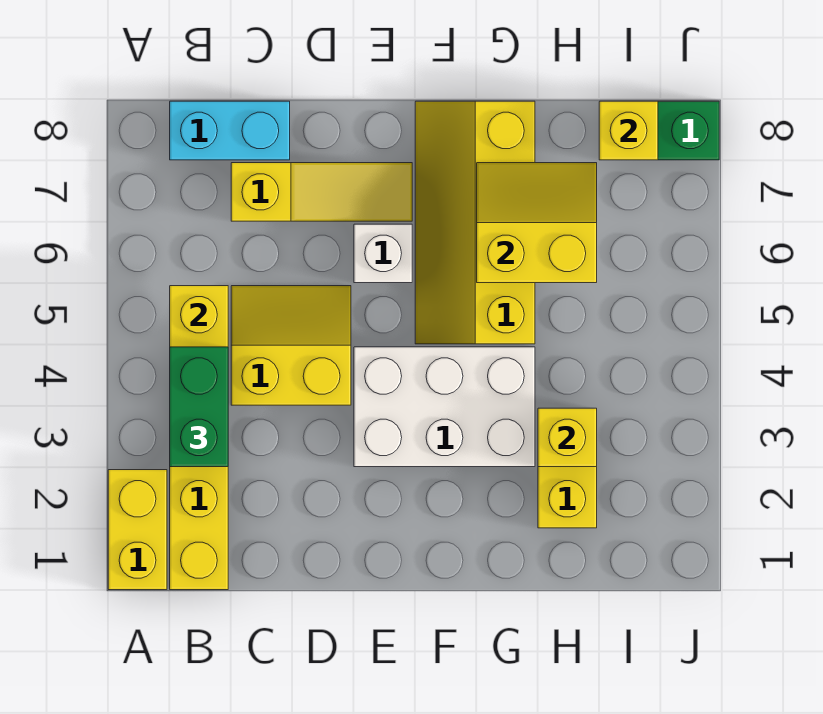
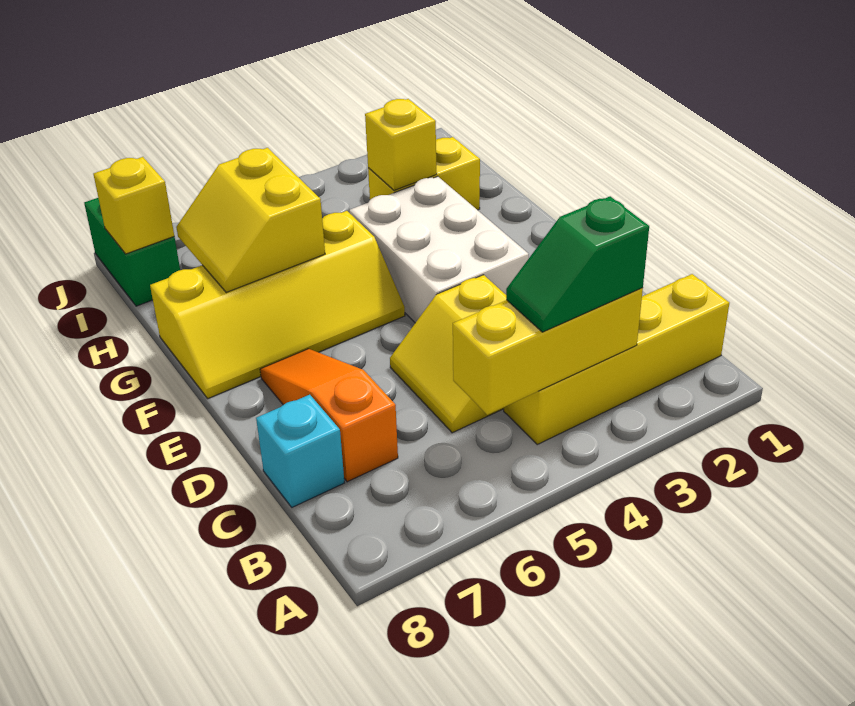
yellow brick A1:A2 level 1 -> none
green brick B3:B4 level 3 -> green slope B3:B4 level 3 top 3
cyan brick B8:C8 level 1 -> cyan brick C8 level 1
yellow slope C7:E7 level 1 top C -> orange slope C7:E7 level 1 top C
white brick E6 level 1 -> none

